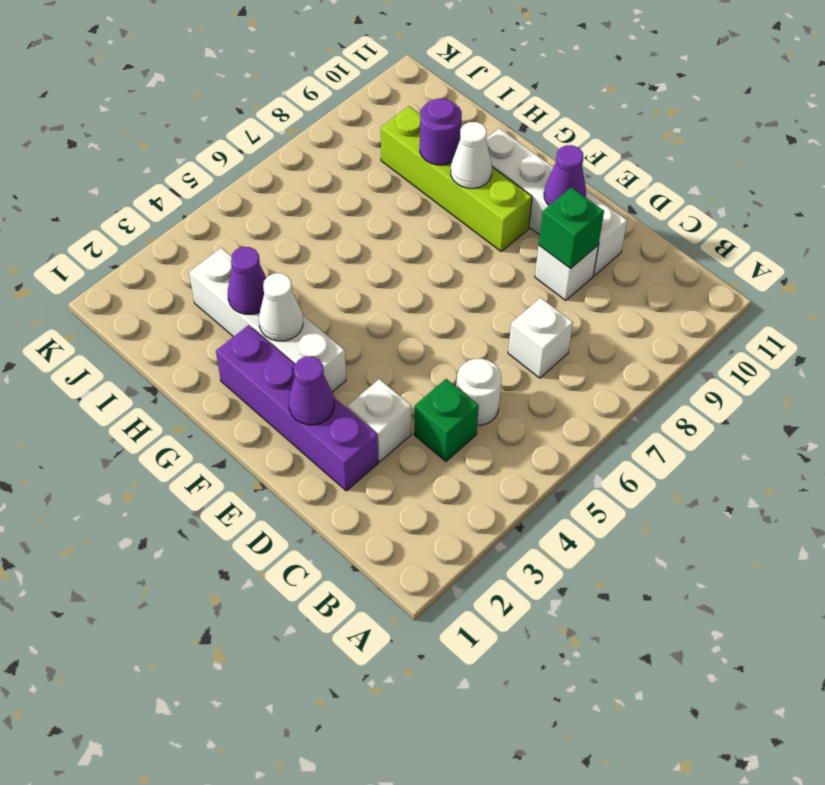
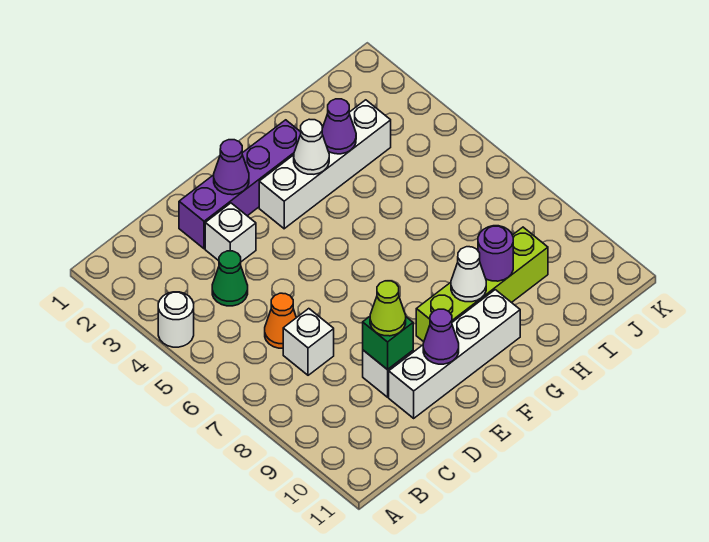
green brick C4 level 1 -> green cone C4 level 1
white round brick C5 level 1 -> white round brick A4 level 1
none -> orange cone C6 level 1
none -> lime cone D9 level 3

